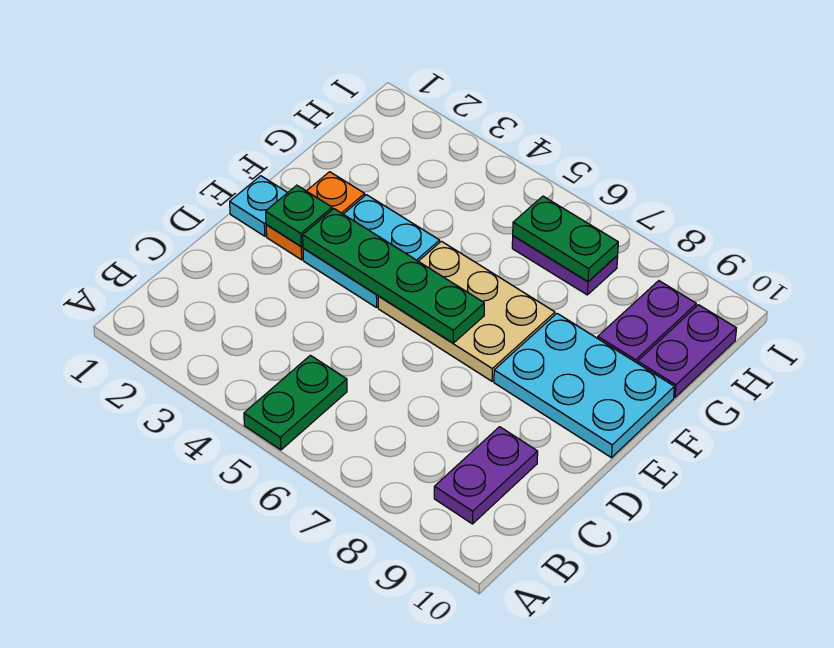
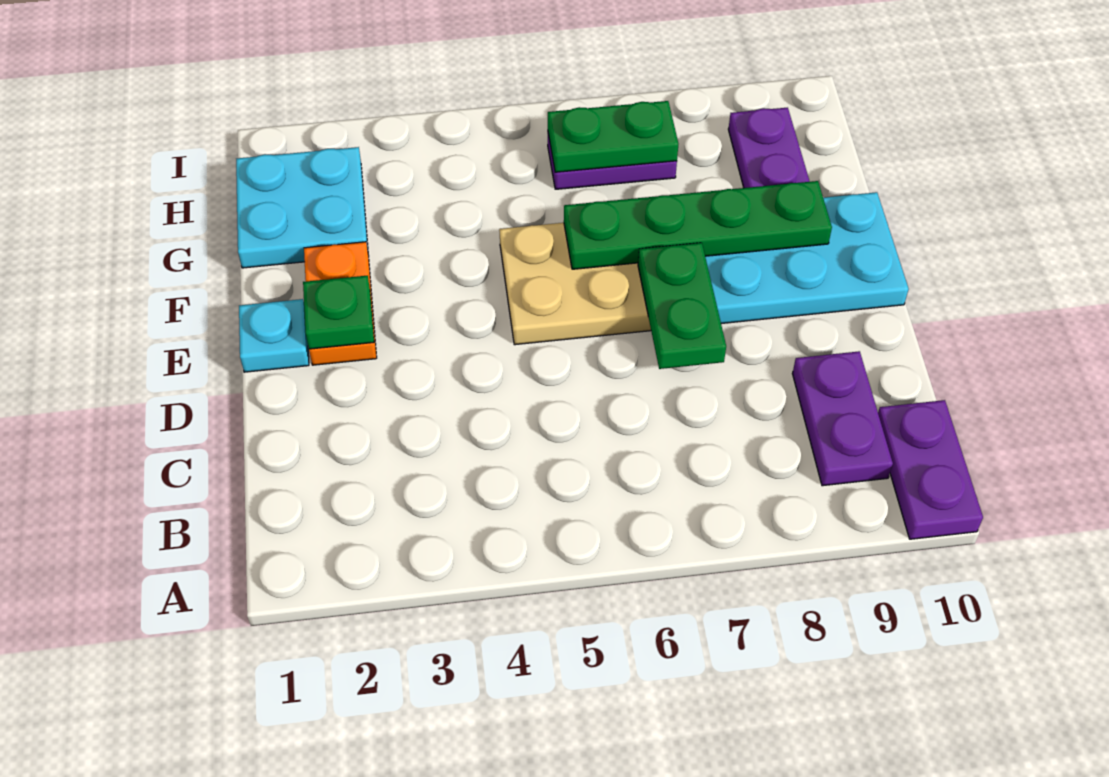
green plate A5:B5 level 1 -> green plate D7:E7 level 2
cyan plate E3:F4 level 1 -> cyan plate G1:H2 level 1
green plate E3:E6 level 2 -> green plate F6:F9 level 2
purple plate G10:H10 level 1 -> purple plate A10:B10 level 1

